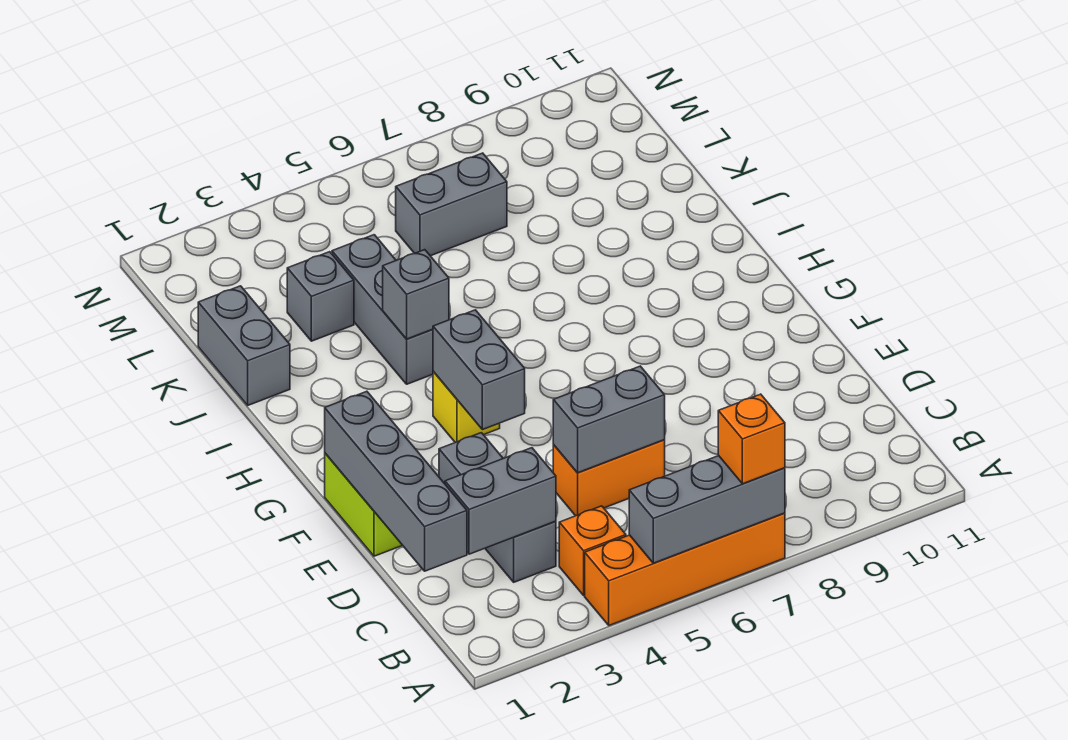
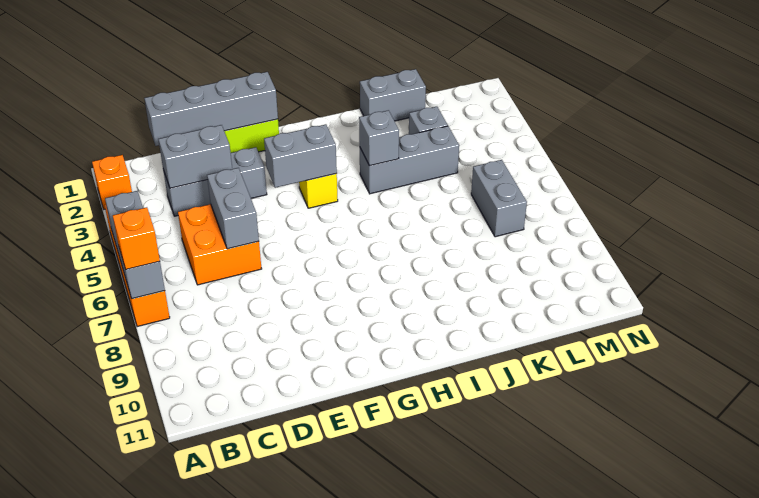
orange brick B4 level 1 -> orange brick A2 level 1
grey brick C2:C3 level 2 -> grey brick C3:D3 level 2
orange brick D5:D6 level 1 -> orange brick C5:D6 level 1

